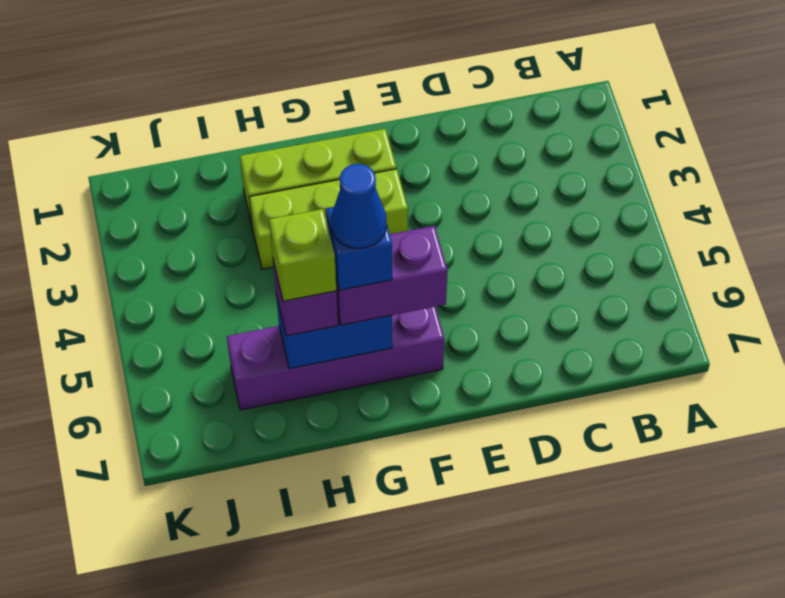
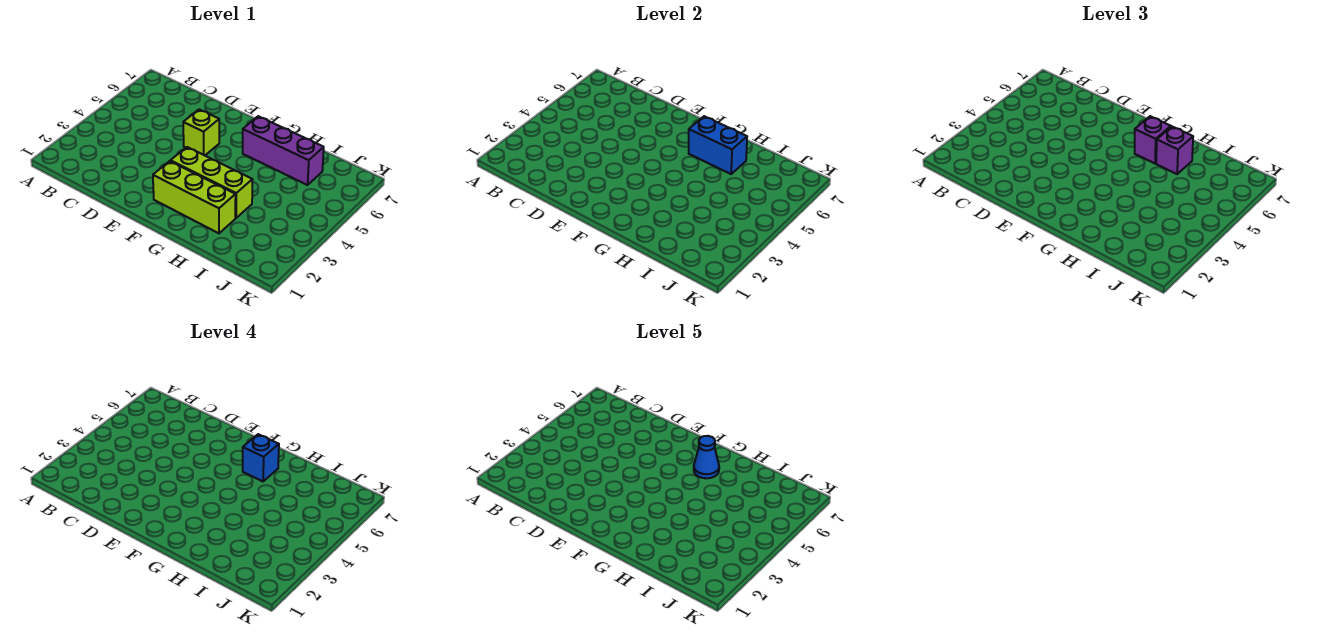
purple brick F6:I6 level 1 -> purple brick G6:I6 level 1
purple brick F6:G6 level 3 -> purple brick G6 level 3
lime brick H6 level 4 -> lime brick E5 level 1

